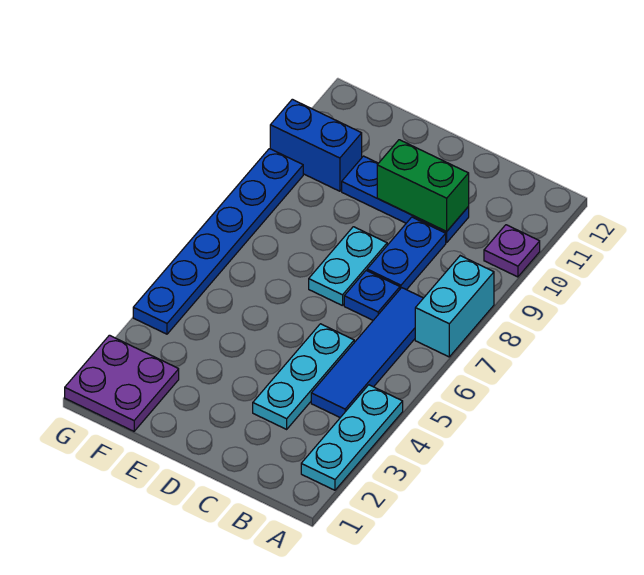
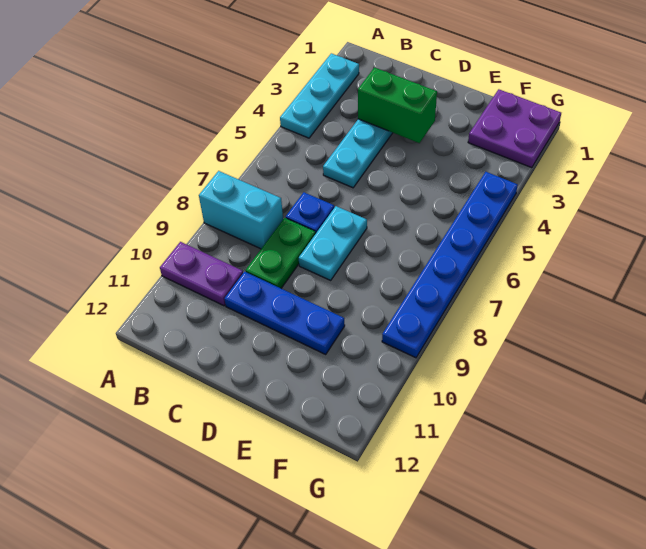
cyan brick A7:A8 level 1 -> cyan brick A8:B8 level 1
purple plate A10 level 1 -> purple plate A10:B10 level 1
blue tile B4:B7 level 1 -> none
blue plate C8:C9 level 1 -> green plate C8:C9 level 1
green brick C10:D10 level 2 -> green brick C3:D3 level 2
blue brick F10:G10 level 1 -> none

